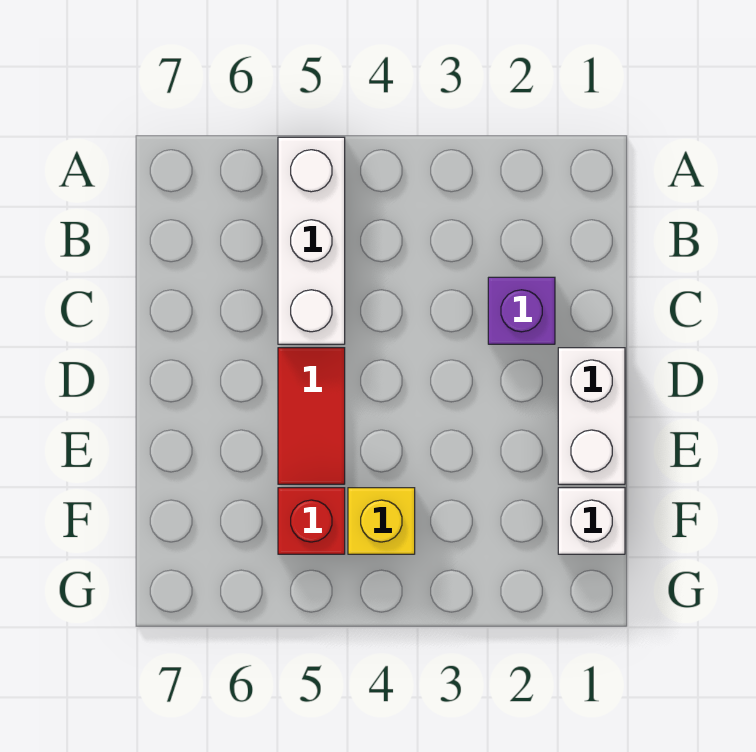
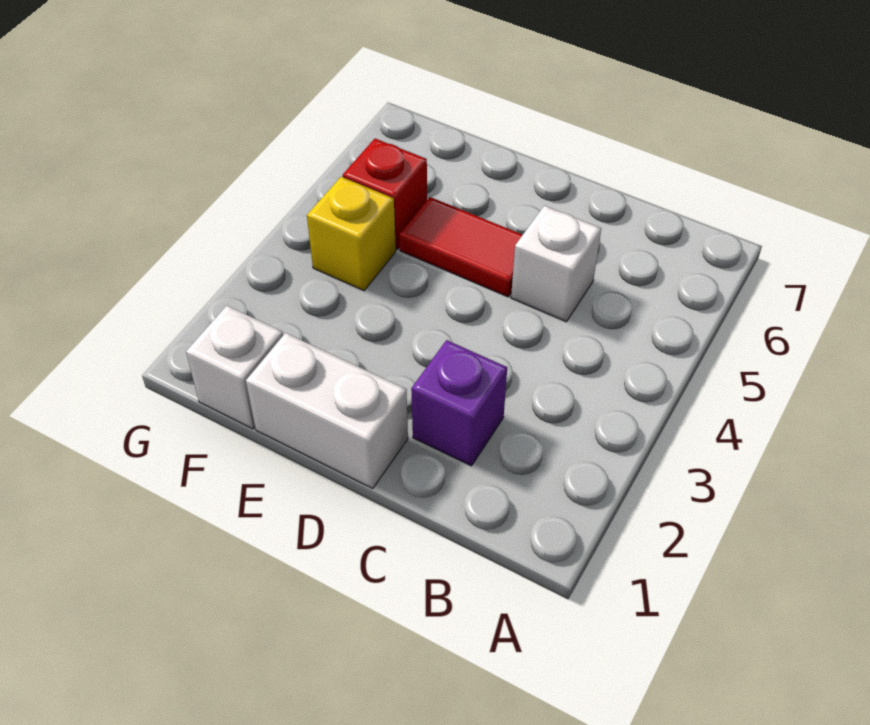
white brick A5:C5 level 1 -> white brick C5 level 1

